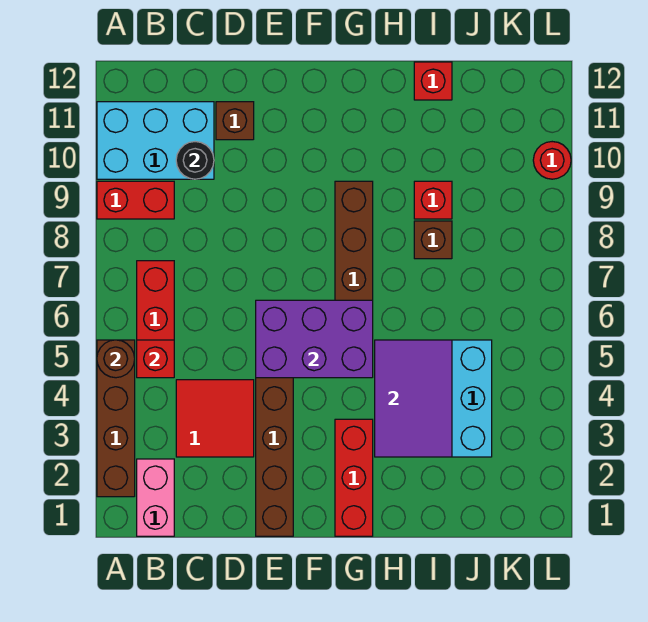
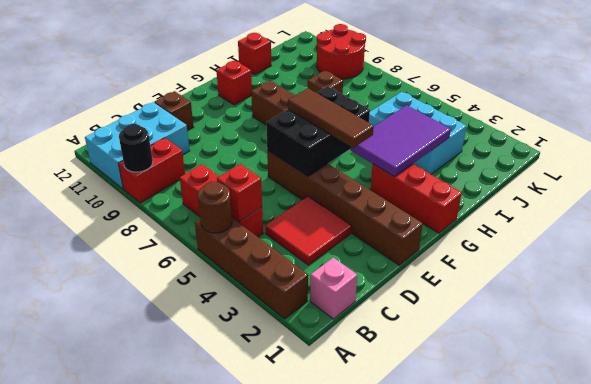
pink brick B1:B2 level 1 -> pink brick B1 level 1
black round brick C10 level 2 -> black round brick A9 level 2
purple brick E5:G6 level 2 -> black brick E5:G6 level 2
none -> brown tile F4:F6 level 3
purple tile H3:I5 level 2 -> purple tile G3:I4 level 2
red brick I9 level 1 -> red brick G11 level 1
red round brick L10 level 1 -> red round brick K9:L10 level 1

